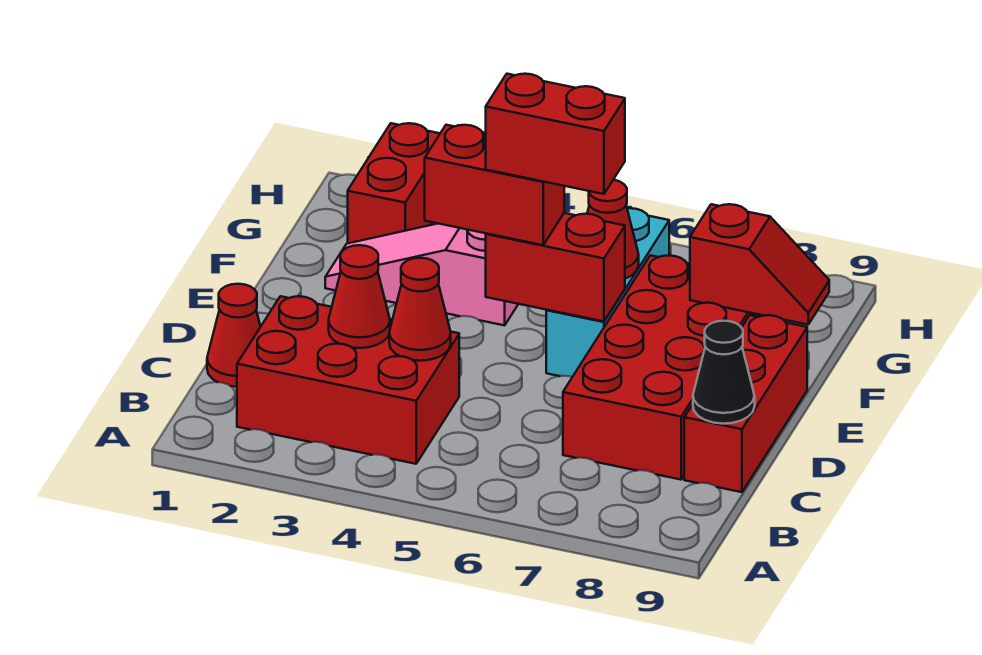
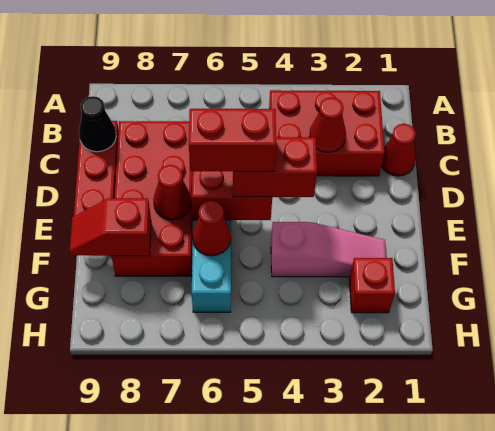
red cone C4 level 2 -> red cone E7 level 2
red brick G2:H2 level 1 -> red brick G2 level 1

